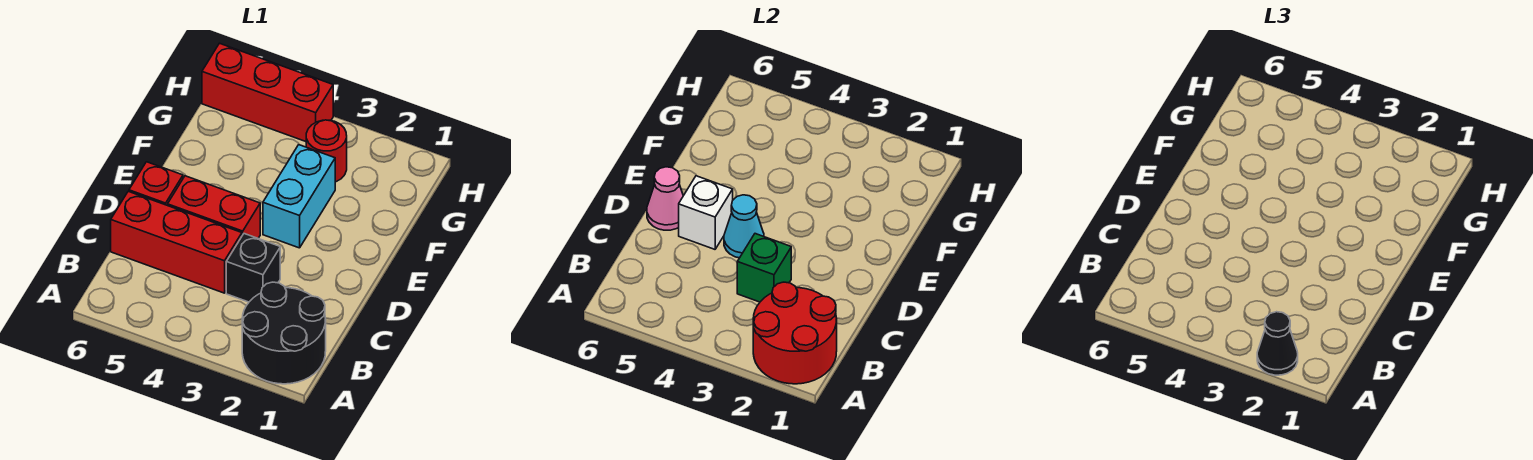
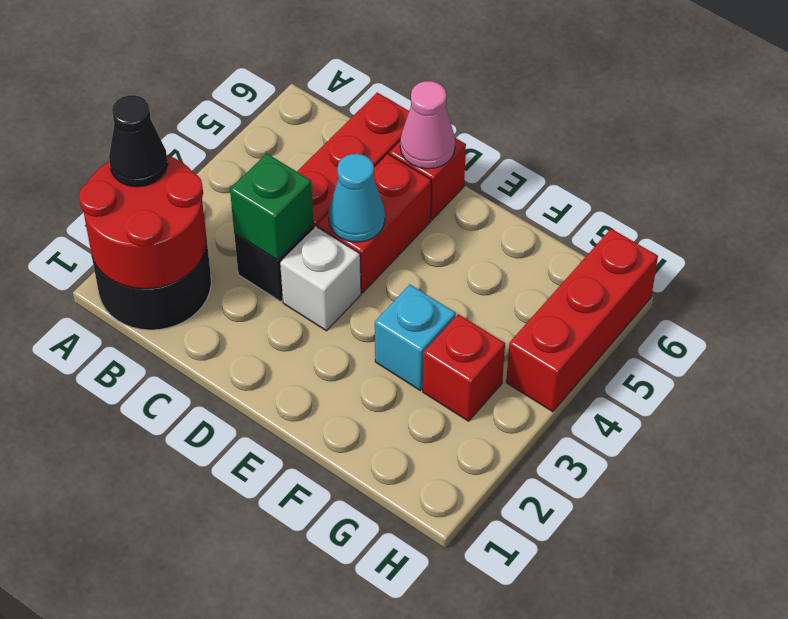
white brick D5 level 2 -> white brick D3 level 1
cyan brick E3:F3 level 1 -> cyan brick F3 level 1
red round brick G3 level 1 -> red brick G3 level 1

